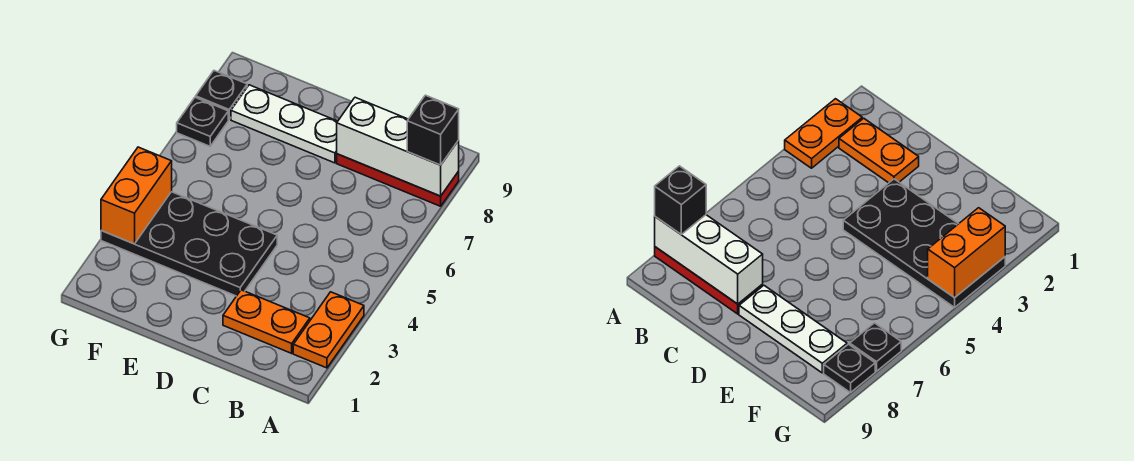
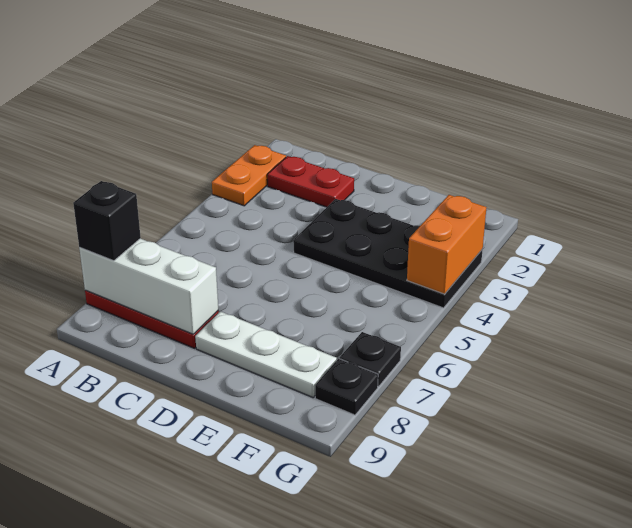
orange plate B2:C2 level 1 -> red plate B2:C2 level 1

